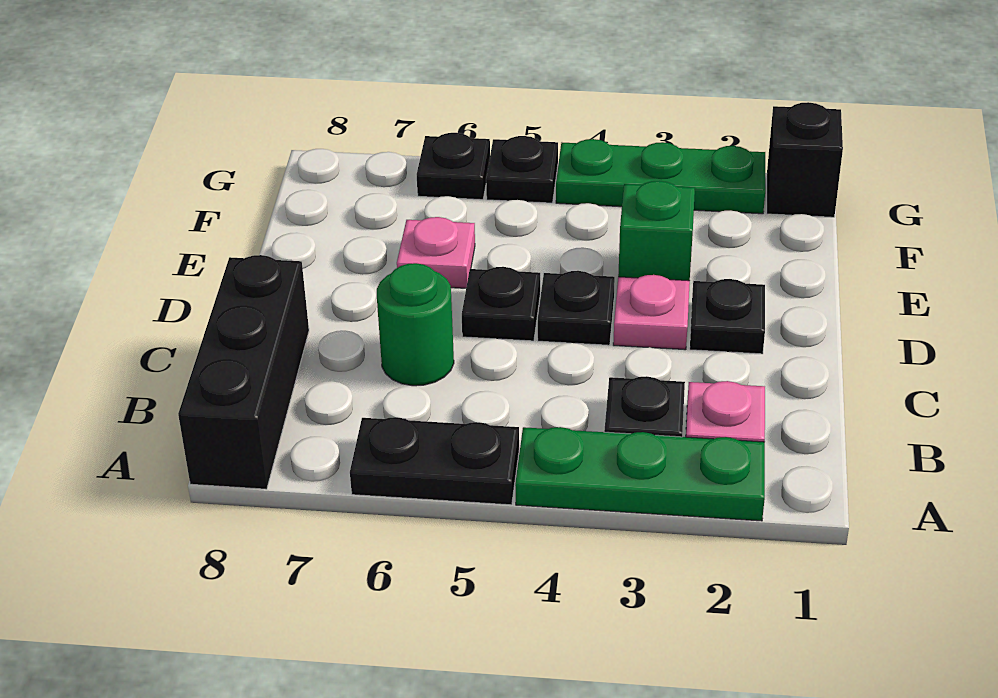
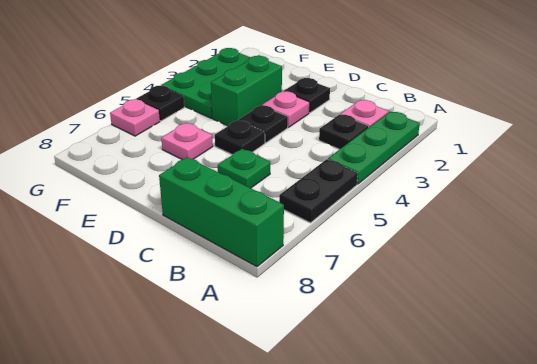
black brick A8:C8 level 1 -> green brick A8:C8 level 1
green round brick C6 level 1 -> green plate C6 level 1
green brick E3 level 1 -> green brick E3:E4 level 1
black brick G1 level 1 -> none
green plate G2:G4 level 1 -> green plate F2:G4 level 1
black plate G6 level 1 -> pink plate G6 level 1

